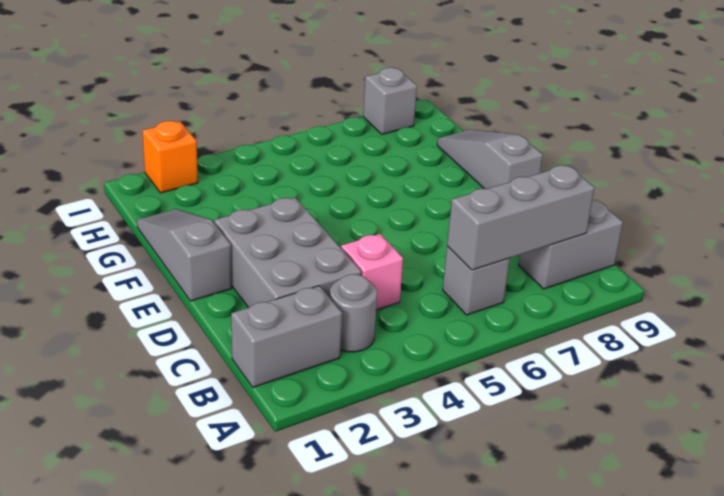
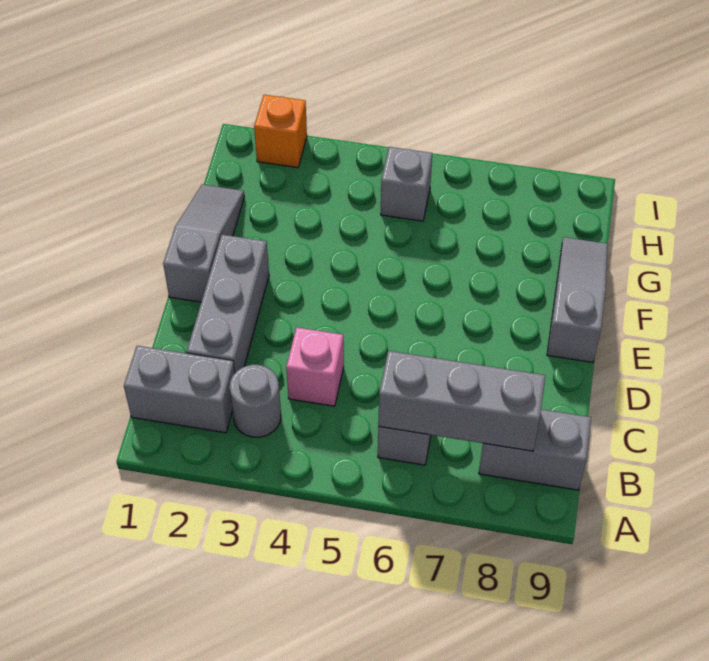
grey brick C2:E3 level 1 -> grey brick C2:E2 level 1
grey brick I8 level 1 -> grey brick H5 level 1

